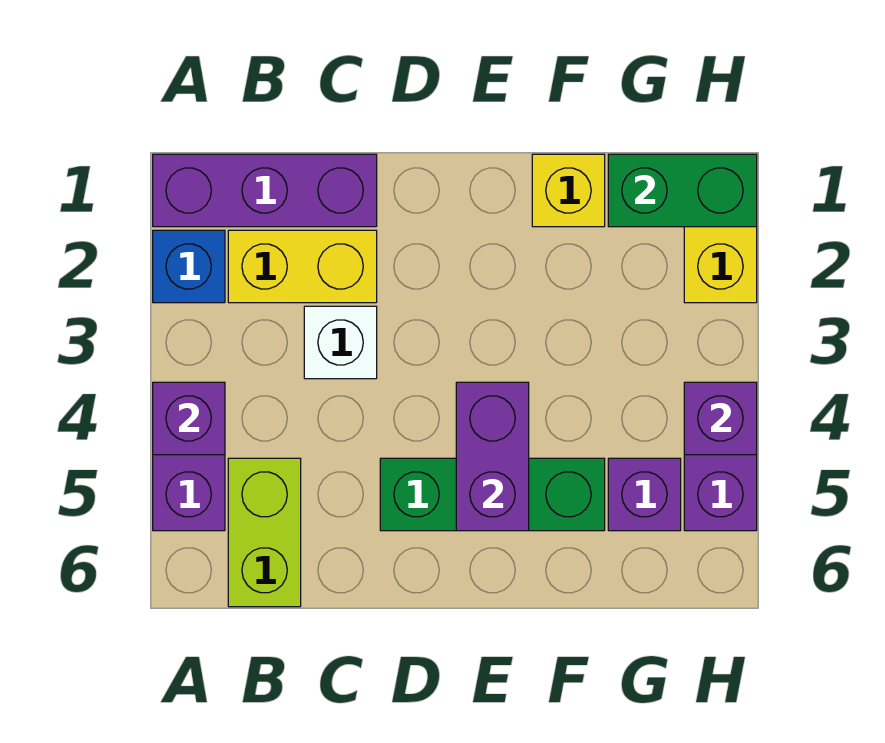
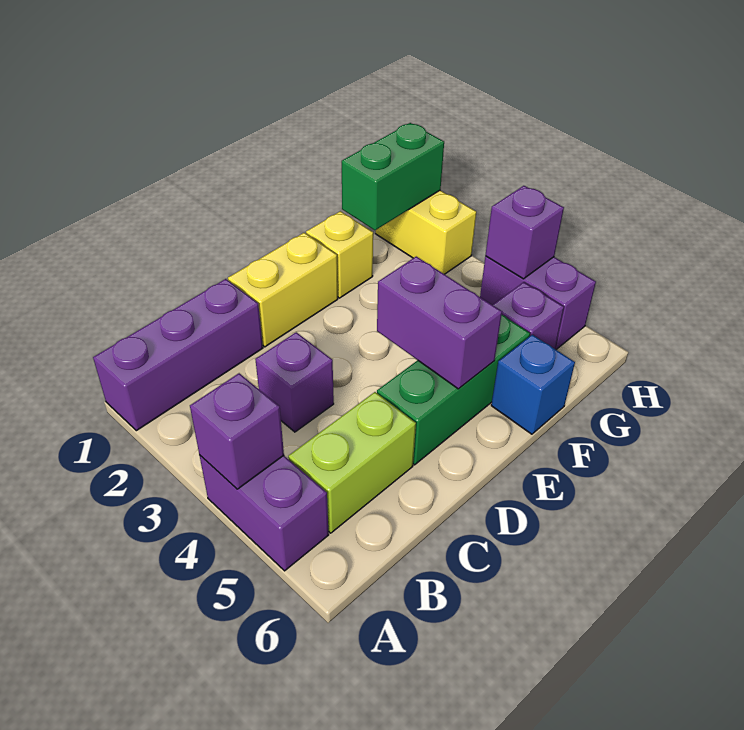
blue brick A2 level 1 -> blue brick F6 level 1
yellow brick B2:C2 level 1 -> yellow brick D1:E1 level 1
lime brick B5:B6 level 1 -> lime brick B5:C5 level 1
white brick C3 level 1 -> purple brick C3 level 1

